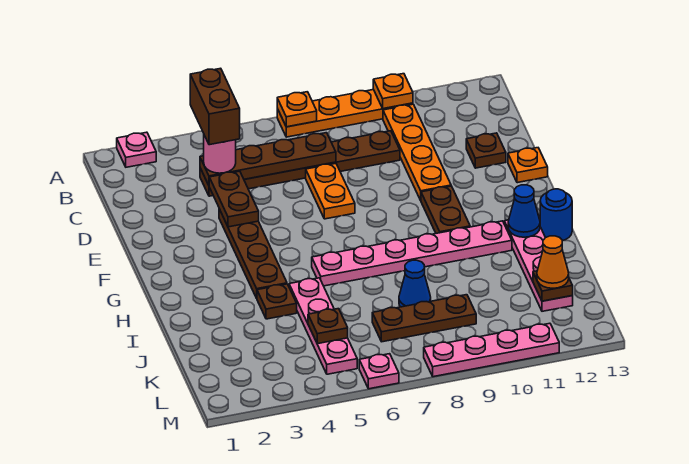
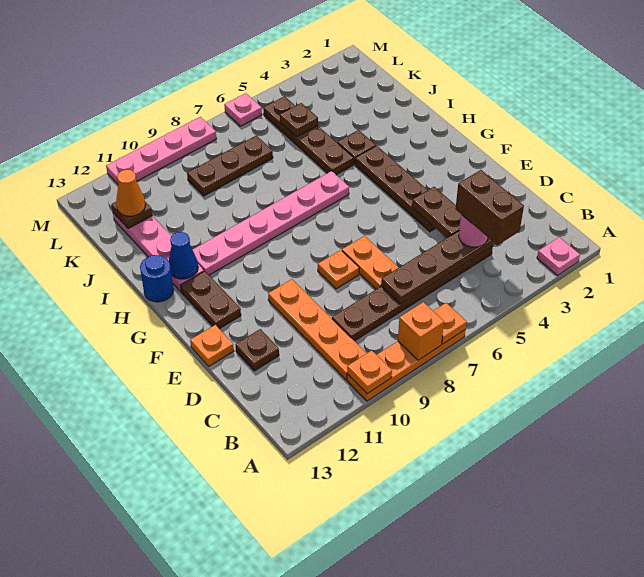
none -> orange brick A8 level 2
none -> orange plate E8 level 1
brown plate F10:G10 level 1 -> brown plate F12:G12 level 1
pink plate I5:L5 level 1 -> brown plate I5:L5 level 1
blue cone J8 level 1 -> none

